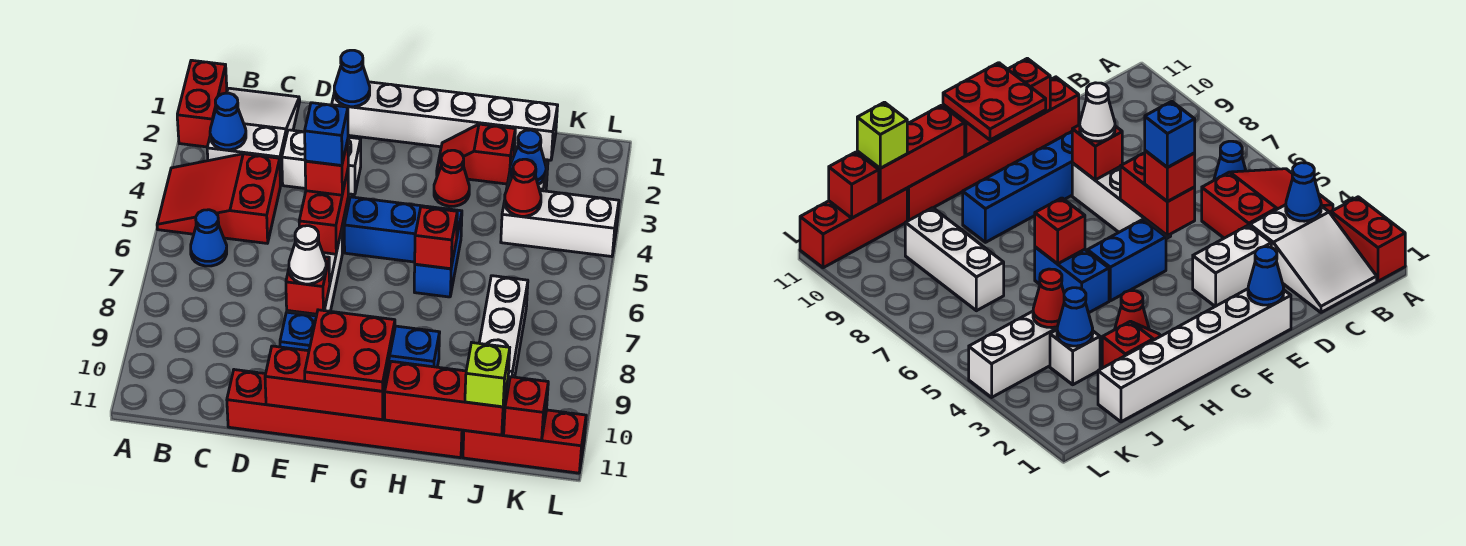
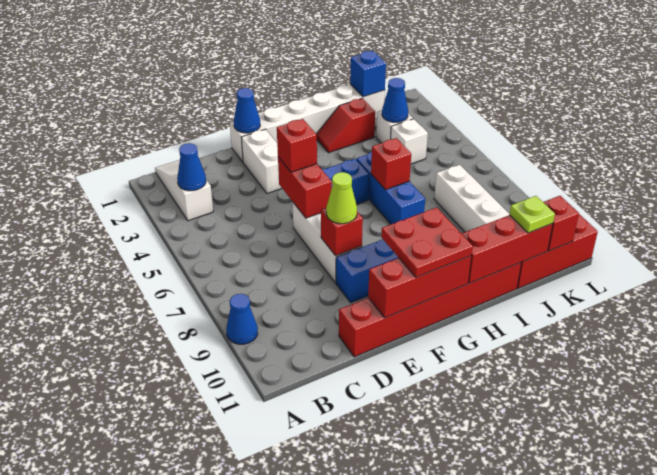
red brick A1:A2 level 1 -> none
red slope A4:C5 level 1 top C -> none
white slope B1:C3 level 1 top 3 -> white slope B1:B3 level 1 top 3
blue cone B6 level 1 -> blue cone A9 level 1
white brick D3:E3 level 1 -> white brick E2:E3 level 1
blue brick E5 level 4 -> blue brick J1 level 2
white cone E8 level 3 -> lime cone E8 level 3
red cone H3 level 1 -> none
blue brick H5:H6 level 1 -> blue brick H5:H7 level 1
white brick J4:L4 level 1 -> white brick J4 level 1
red cone J4 level 2 -> none
lime brick J11 level 3 -> lime plate J11 level 3

